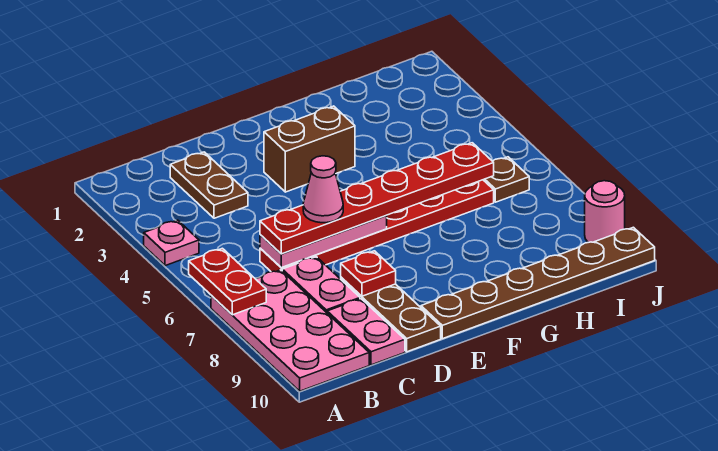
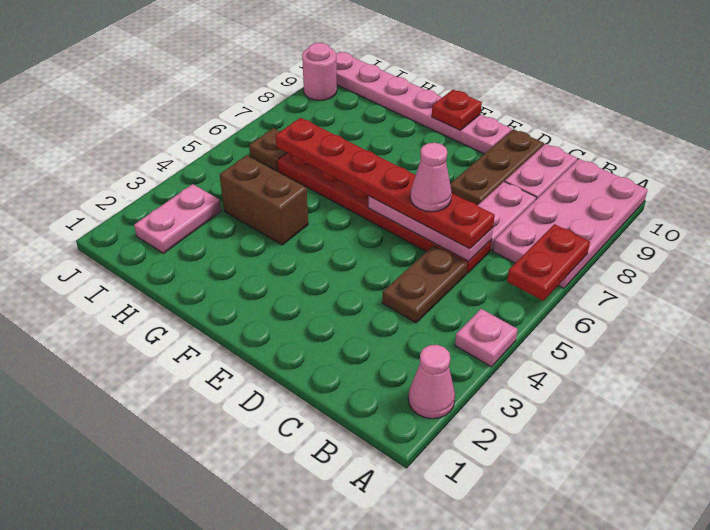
none -> pink cone A2 level 1
brown plate C2:C3 level 1 -> brown plate C4:C5 level 1
red plate D8 level 2 -> red plate F10 level 2
brown brick E3:F3 level 1 -> brown brick G4:H4 level 1
brown plate E10:J10 level 1 -> pink plate E10:J10 level 1
none -> pink plate I2:I3 level 1

